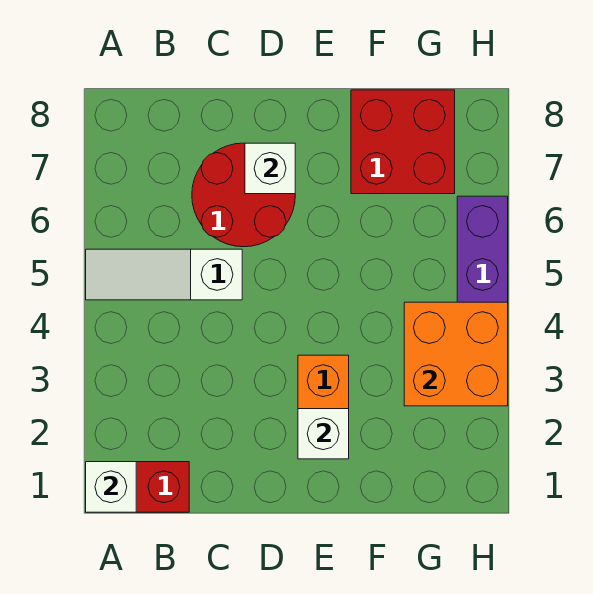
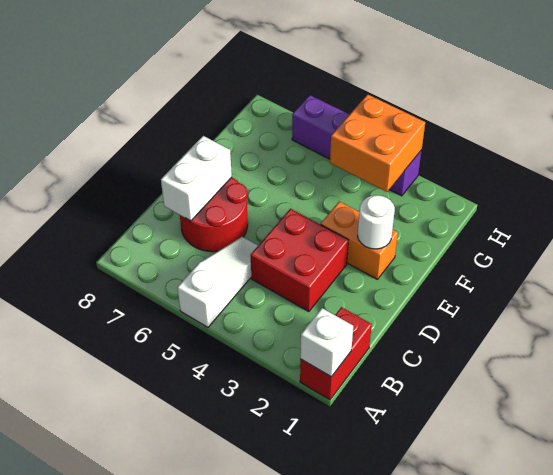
white slope A5:C5 level 1 top C -> white slope A5:C5 level 1 top A
white brick D7 level 2 -> white brick C7:D7 level 2
white brick E2 level 2 -> white round brick E2 level 2
red brick F7:G8 level 1 -> red brick C3:D4 level 1

